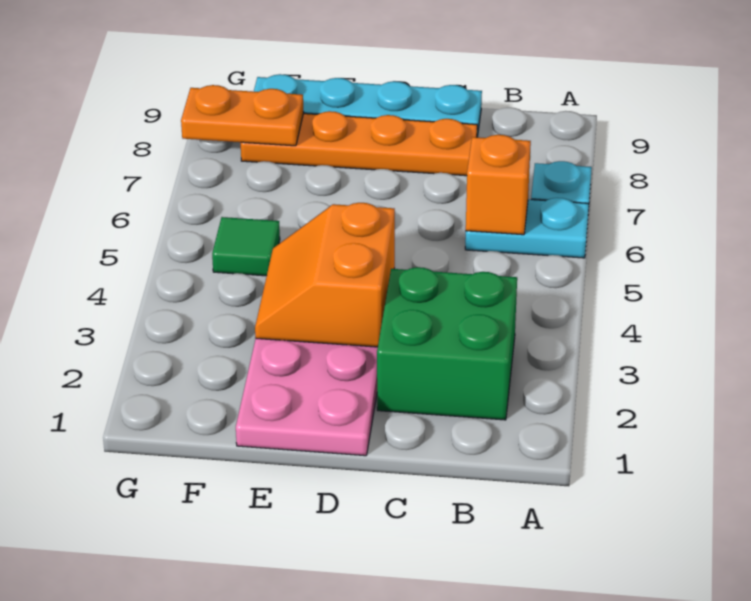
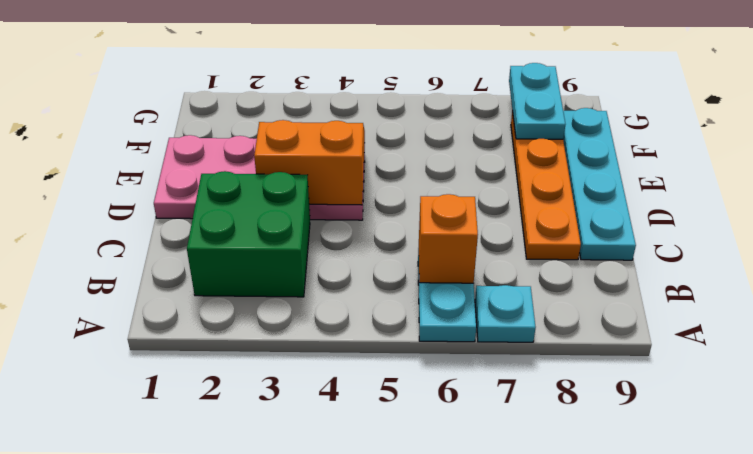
green tile F5 level 1 -> none
orange plate F8:G8 level 2 -> cyan plate F8:G8 level 2

